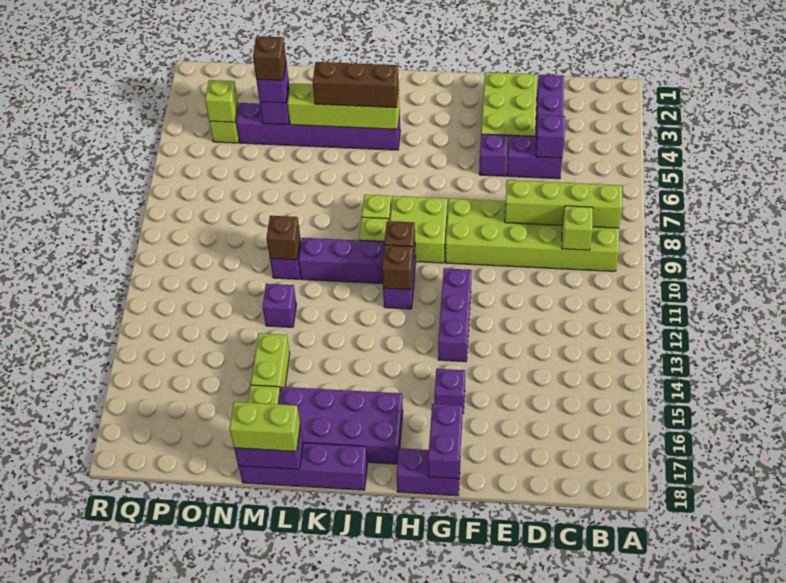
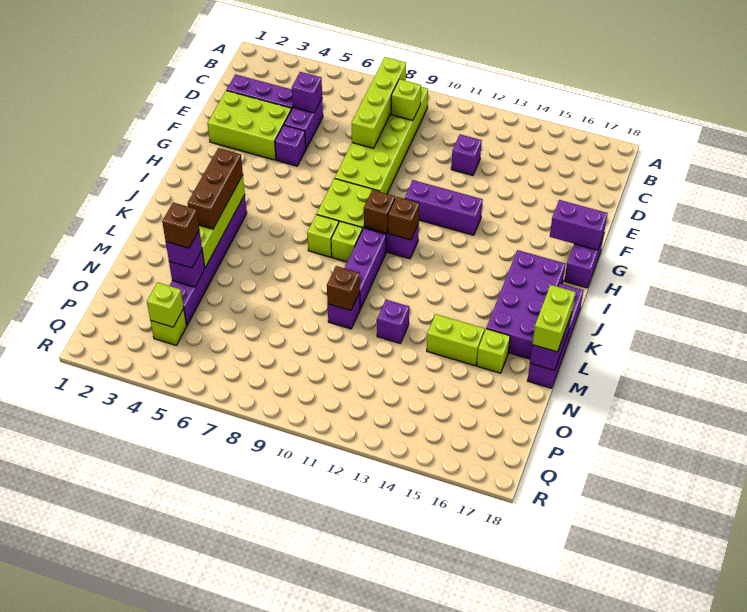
purple brick G15 level 1 -> purple brick D12 level 1

